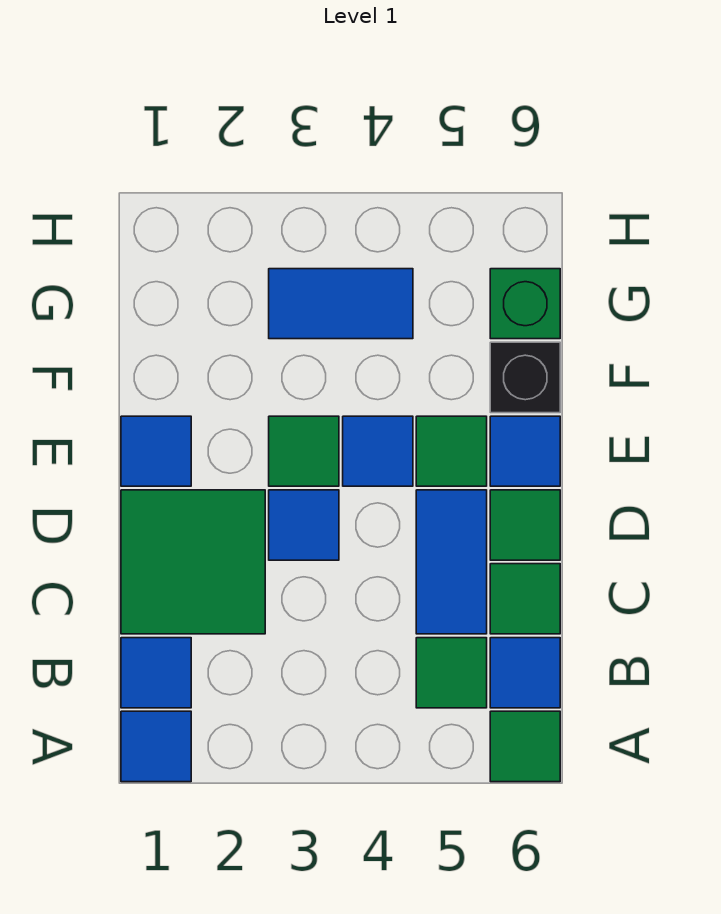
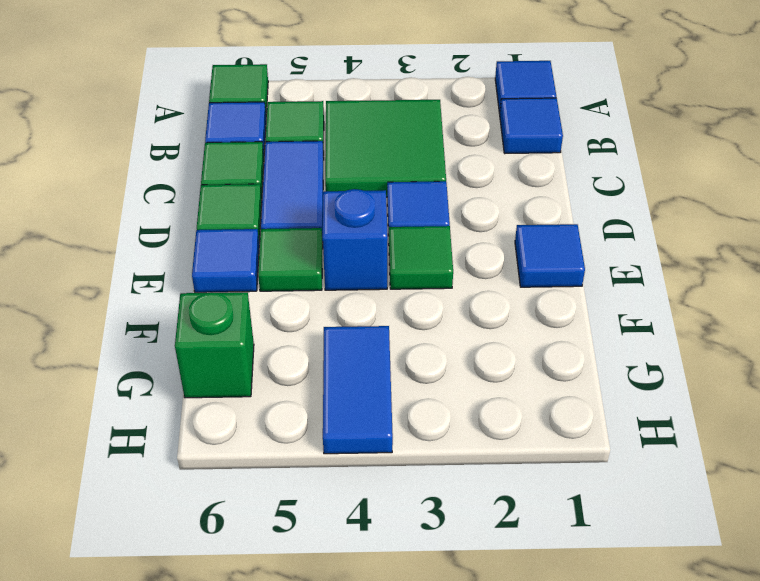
green tile C1:D2 level 1 -> green tile B3:C4 level 1
blue tile E4 level 1 -> blue brick E4 level 1
black brick F6 level 1 -> none
blue tile G3:G4 level 1 -> blue tile G4:H4 level 1

